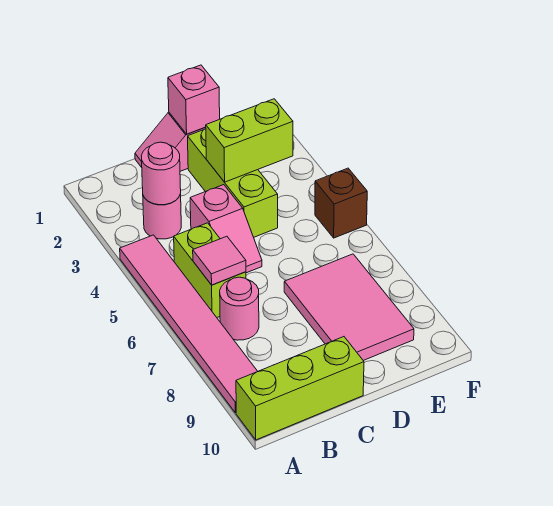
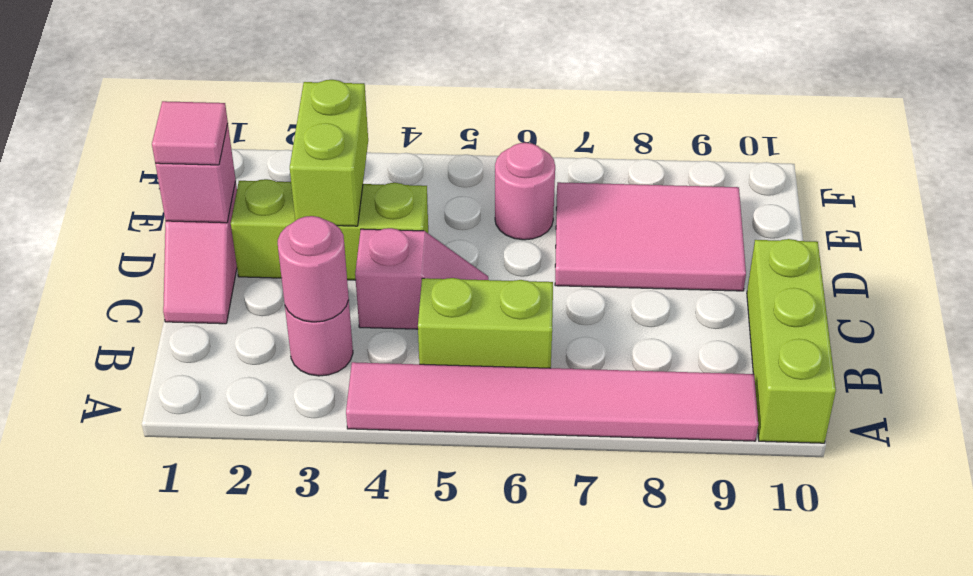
pink tile B6 level 2 -> pink tile D1 level 3
pink round brick B7 level 1 -> pink round brick E6 level 1
brown brick F5 level 1 -> none

